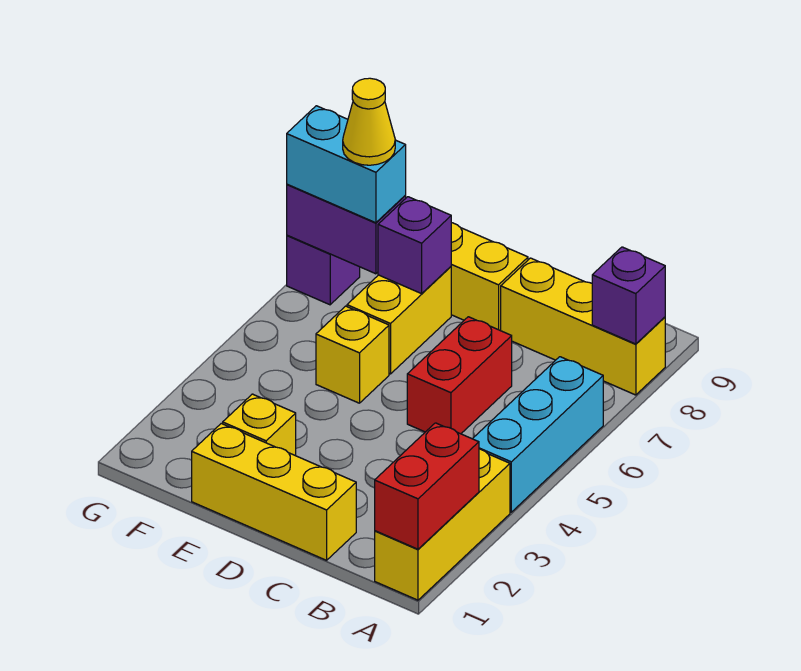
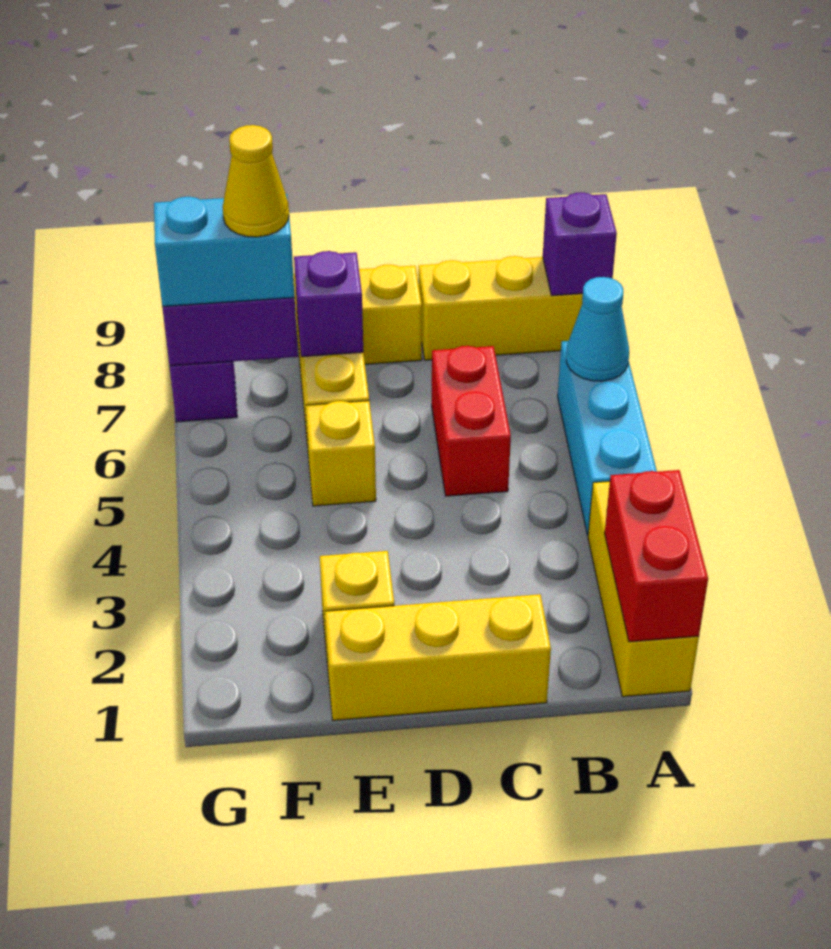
none -> cyan cone A6 level 2

